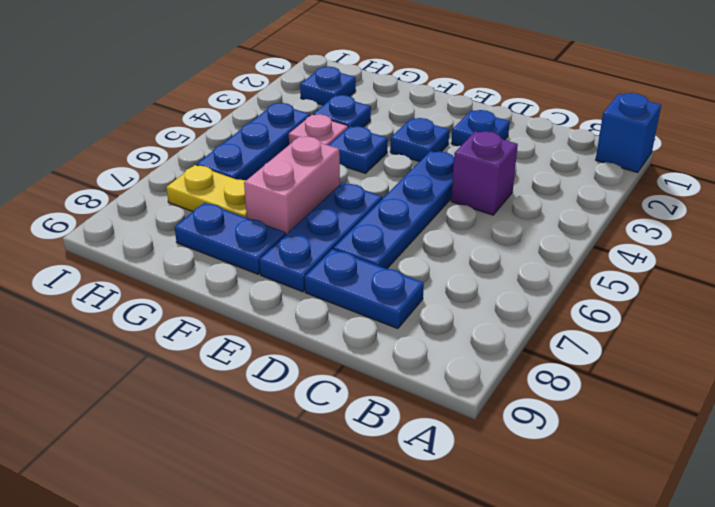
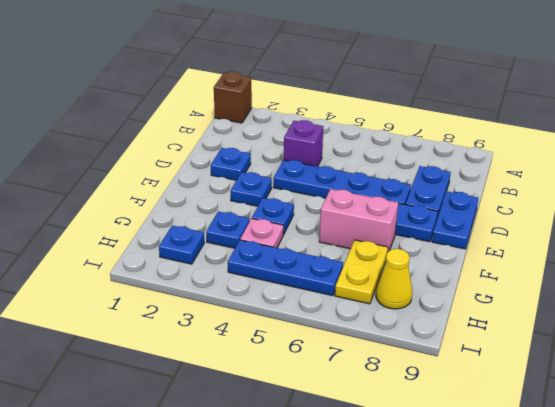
blue brick A1 level 1 -> brown brick A1 level 1
blue plate F8:G8 level 1 -> blue plate D9:E9 level 1
none -> yellow cone H8 level 1

